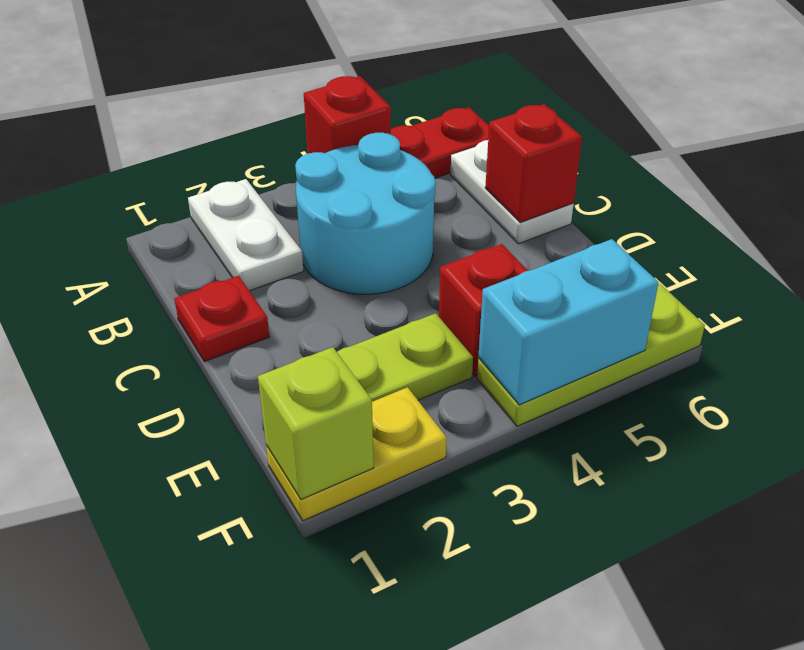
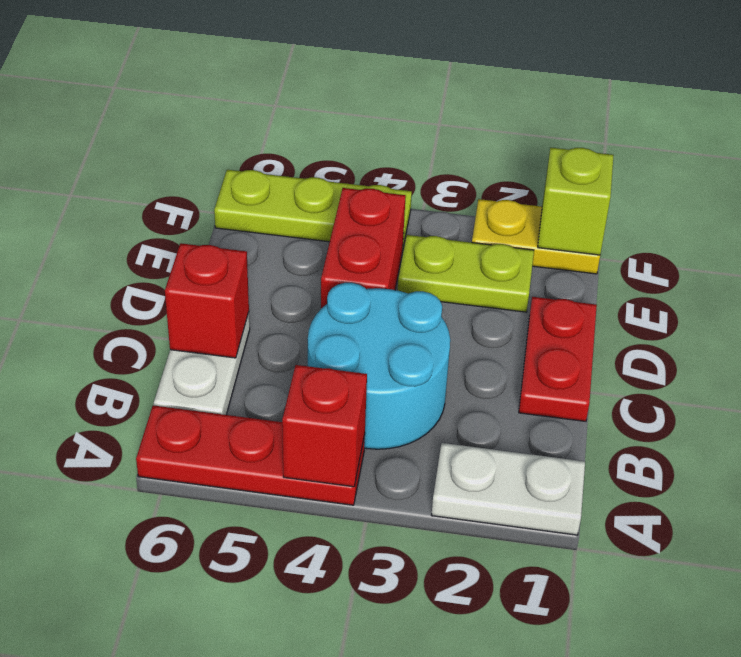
white plate A2:B2 level 1 -> white plate A1:A2 level 1
red plate C1 level 1 -> red plate C1:D1 level 1
red brick E4 level 1 -> red brick D4:E4 level 1
cyan brick F4:F5 level 2 -> none

